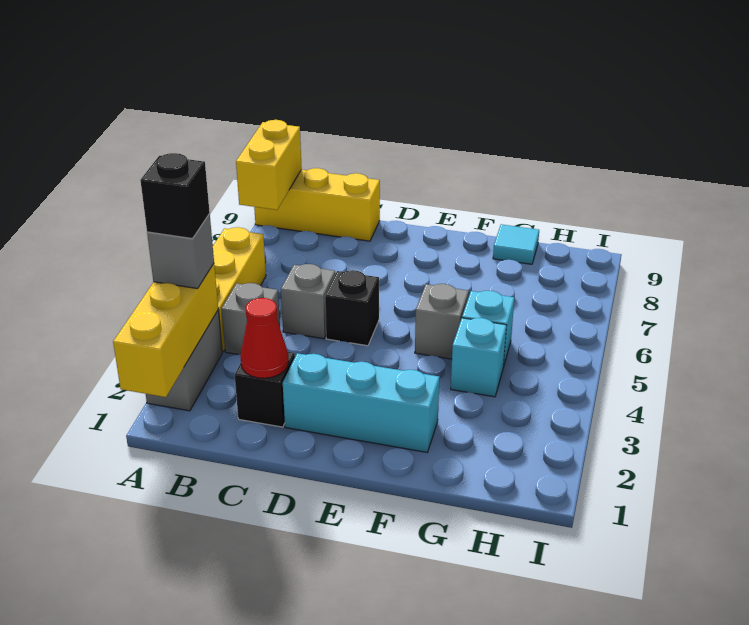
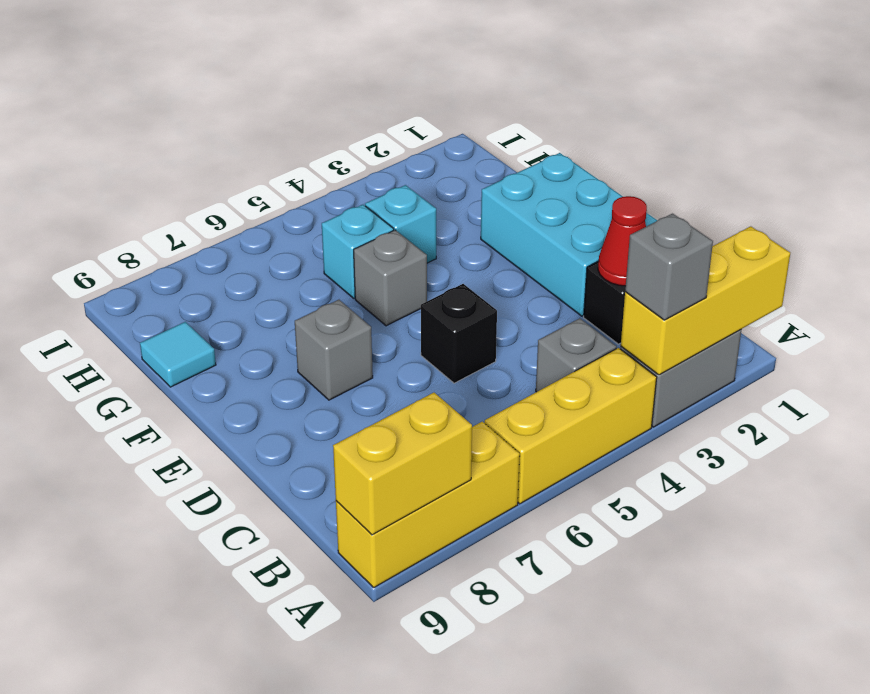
black brick A3 level 4 -> none
yellow brick A9:C9 level 1 -> yellow brick A7:A9 level 1
grey brick C5 level 1 -> grey brick E7 level 1
cyan brick D2:F2 level 1 -> cyan brick D1:F2 level 1

